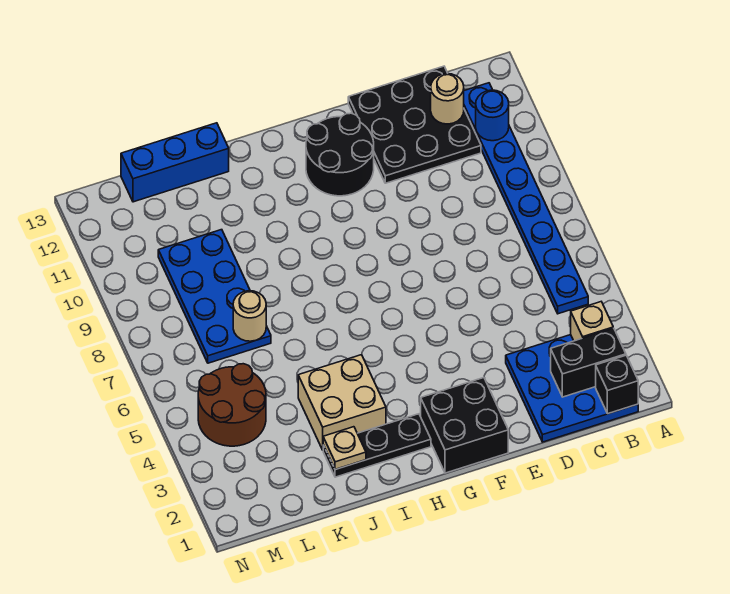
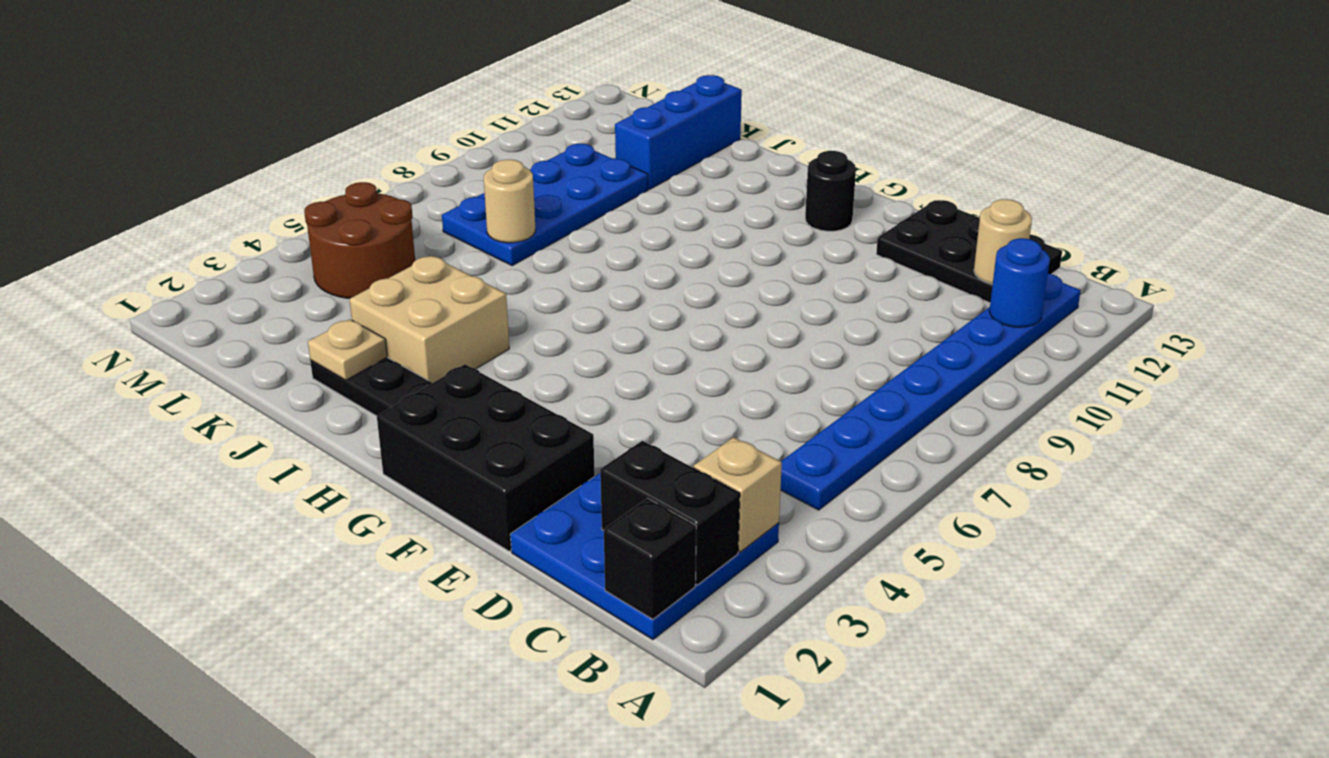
black plate C11:E13 level 1 -> black plate C12:E13 level 1
black brick F1:G2 level 1 -> black brick E1:G2 level 1
black round brick F11:G12 level 1 -> black round brick G12 level 1
blue brick J13:L13 level 1 -> blue brick K11:K13 level 1

